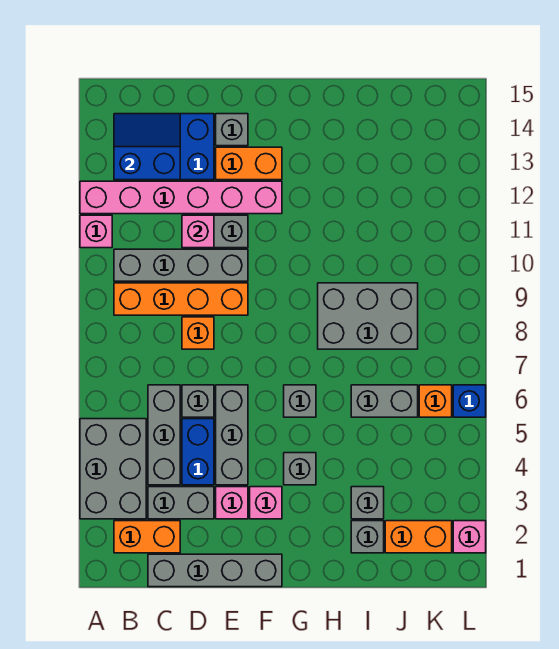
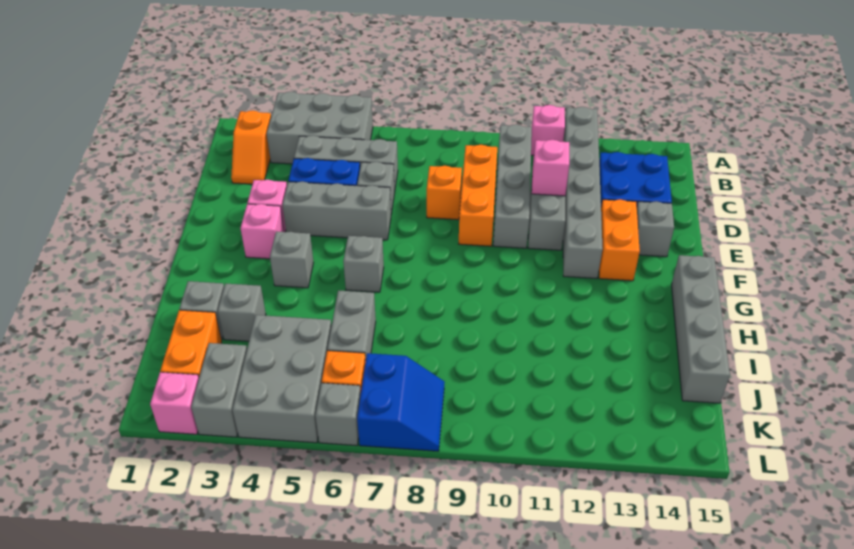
pink brick A12:F12 level 1 -> grey brick A12:F12 level 1
orange brick B2:C2 level 1 -> orange slope B2:C2 level 1 top B
orange brick B9:E9 level 1 -> orange brick C9:E9 level 1
blue slope B13:C14 level 2 top 13 -> blue slope K7:L8 level 1 top 7
grey brick C1:F1 level 1 -> grey brick G15:J15 level 1
grey brick C3:D3 level 1 -> grey brick K3:L3 level 1
grey brick H8:J9 level 1 -> grey brick J4:L5 level 1
blue brick L6 level 1 -> grey brick L6 level 1

